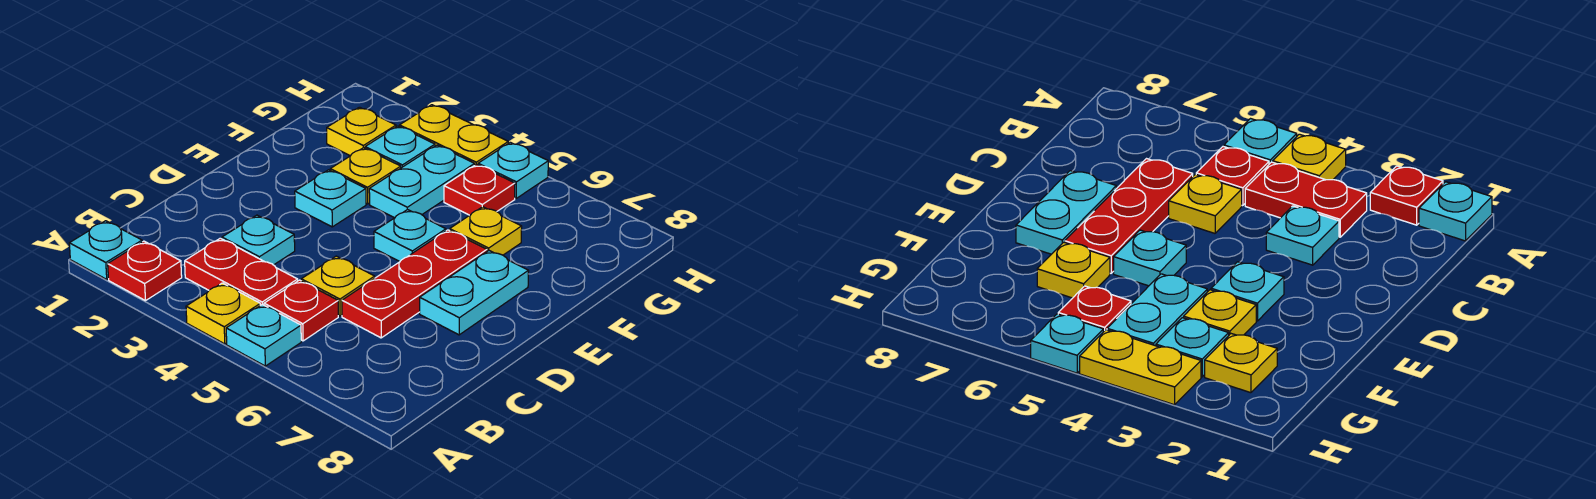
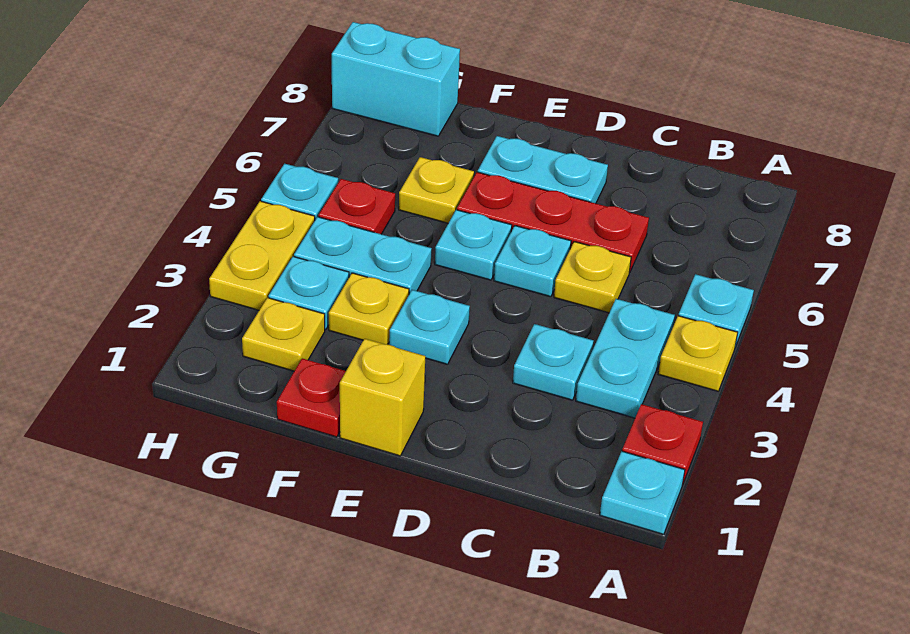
red plate B3:B4 level 1 -> cyan plate B3:B4 level 1
red plate B5 level 1 -> red plate F1 level 1
none -> cyan plate D5 level 1
none -> yellow brick E1 level 1
none -> cyan brick G8:H8 level 1

